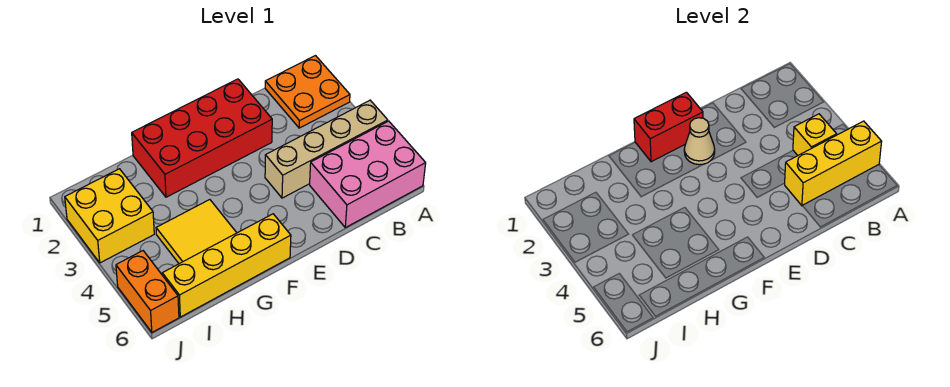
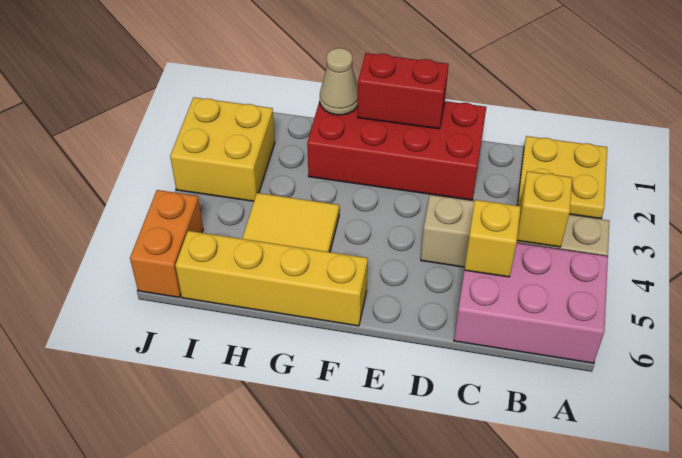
orange plate A1:B2 level 1 -> yellow plate A1:B2 level 1
yellow brick A5:C5 level 2 -> yellow brick C5 level 2
tan cone E2 level 2 -> tan cone G1 level 2

